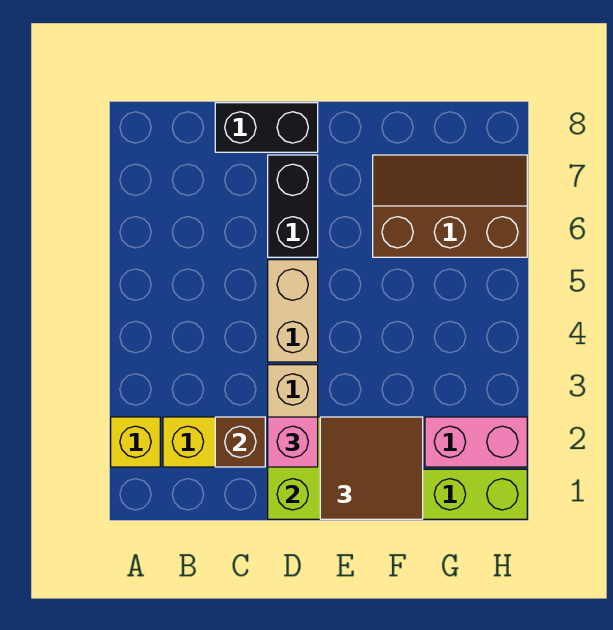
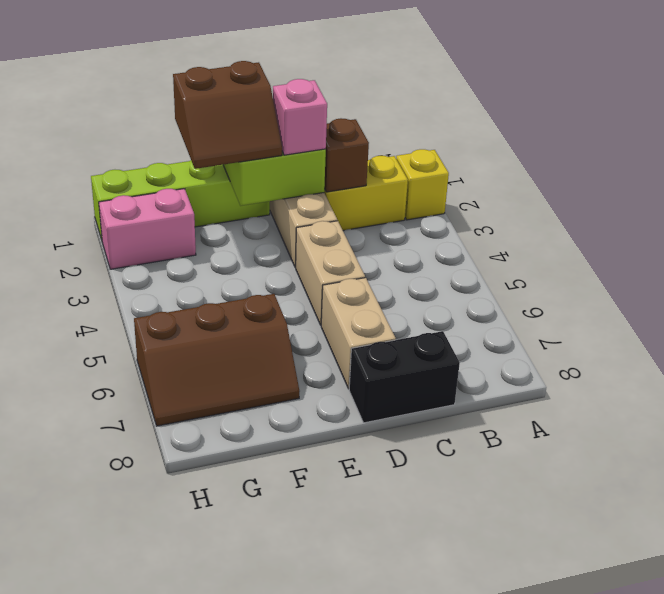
black brick D6:D7 level 1 -> tan brick D6:D7 level 1
brown tile E1:F2 level 3 -> brown slope E1:F2 level 3 top 1

